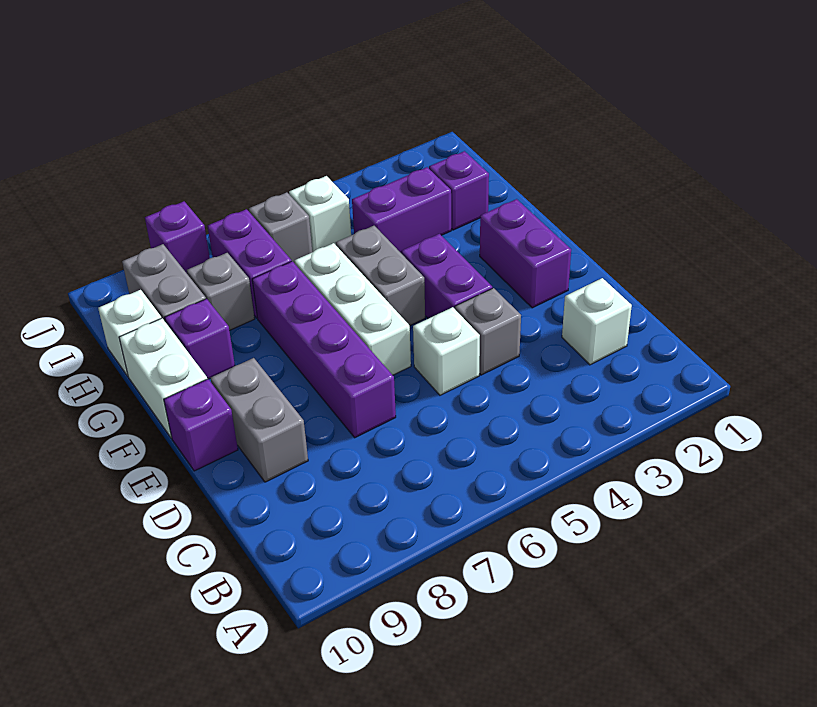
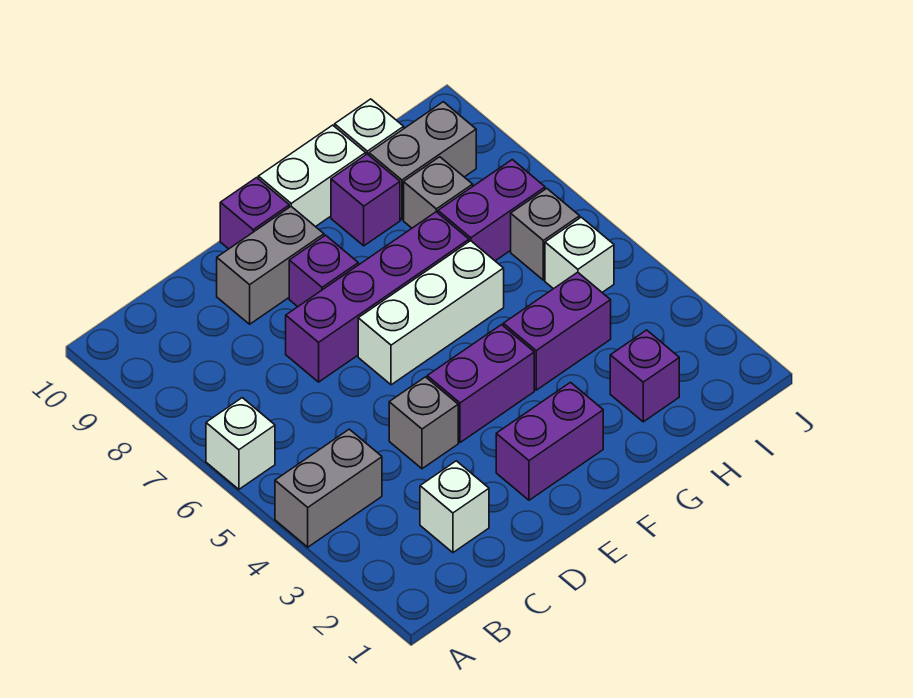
white brick D5 level 1 -> white brick A6 level 1
grey brick F5:G5 level 1 -> grey brick A4:B4 level 1
purple brick H3:H4 level 1 -> purple brick G4:H4 level 1
purple brick J8 level 1 -> purple brick E8 level 1

